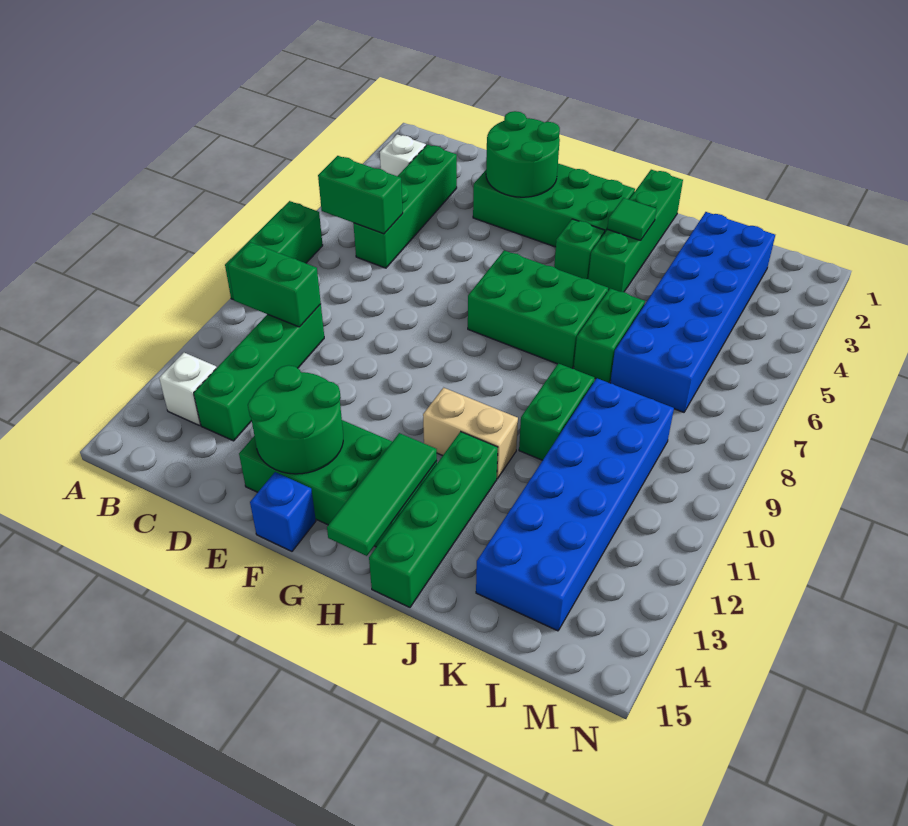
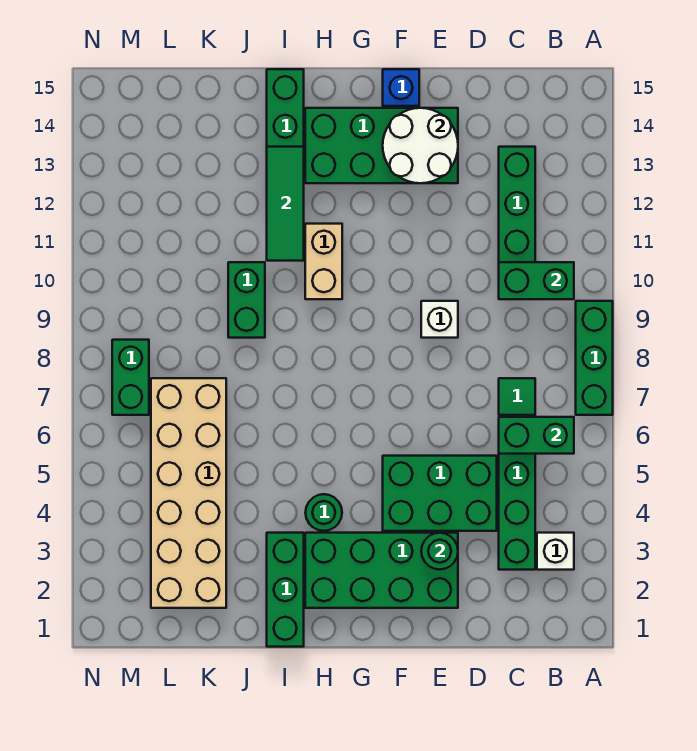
white brick B13 level 1 -> white brick E9 level 1
green round brick E2:F3 level 2 -> green round brick E3 level 2
green round brick E13:F14 level 2 -> white round brick E13:F14 level 2
green brick G6:I7 level 1 -> green brick D4:F5 level 1
green brick H4 level 1 -> green round brick H4 level 1
tan brick H11:I11 level 1 -> tan brick H10:H11 level 1
green tile H13:H15 level 2 -> green tile I11:I13 level 2
green brick I1:I4 level 1 -> green brick I1:I3 level 1
green tile I3 level 2 -> green tile C7 level 1
green brick J6:J7 level 1 -> green brick M7:M8 level 1
blue brick K2:L7 level 1 -> tan brick K2:L7 level 1
blue brick K9:L14 level 1 -> none

